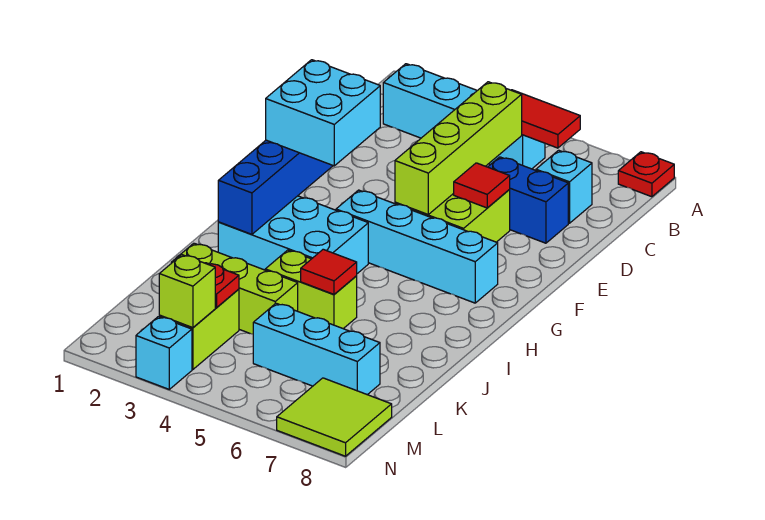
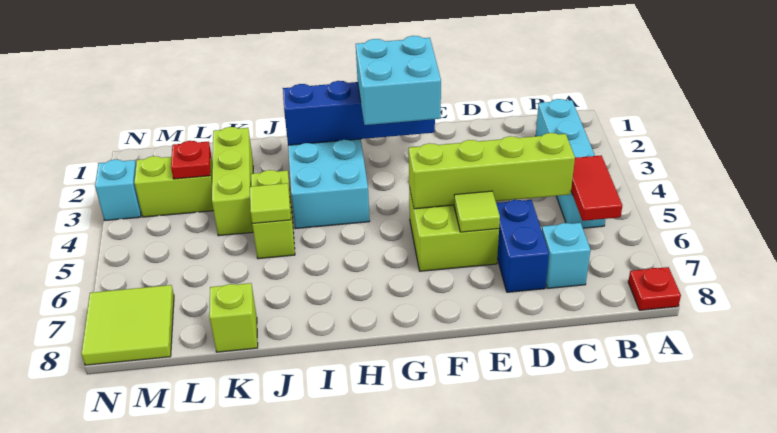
red tile E6 level 2 -> lime tile E6 level 2
cyan brick G4:G7 level 1 -> none
red tile J5 level 2 -> lime tile J5 level 2
cyan brick L5:L7 level 1 -> none
lime brick M3 level 2 -> lime brick K8 level 1

